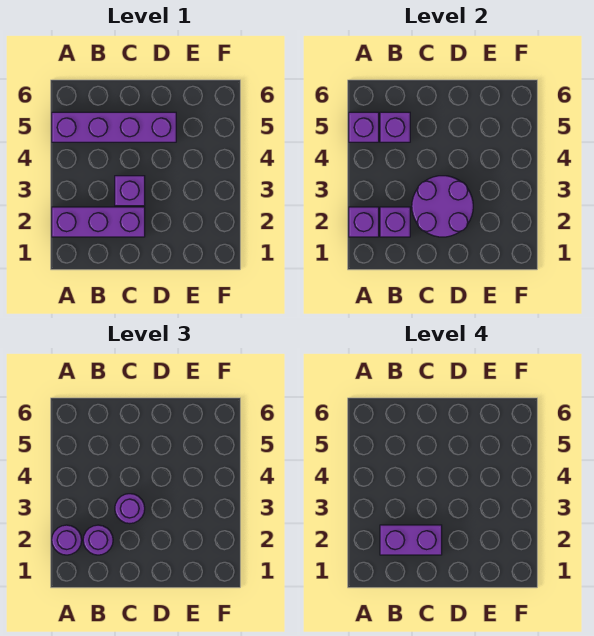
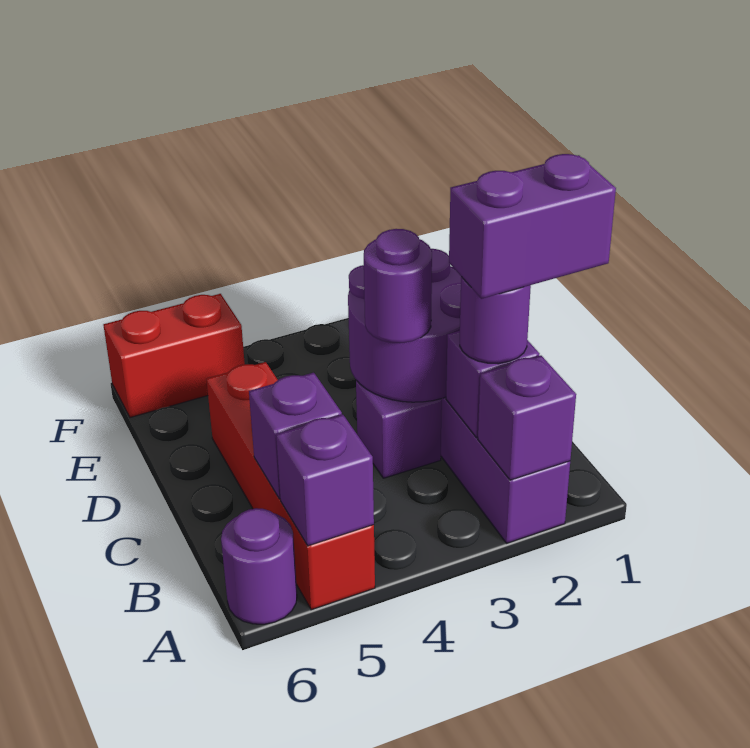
purple round brick A2 level 3 -> purple round brick A6 level 1
purple brick A5:D5 level 1 -> red brick A5:D5 level 1
purple brick B2:C2 level 4 -> purple brick B1:B2 level 4
none -> red brick F5:F6 level 1

